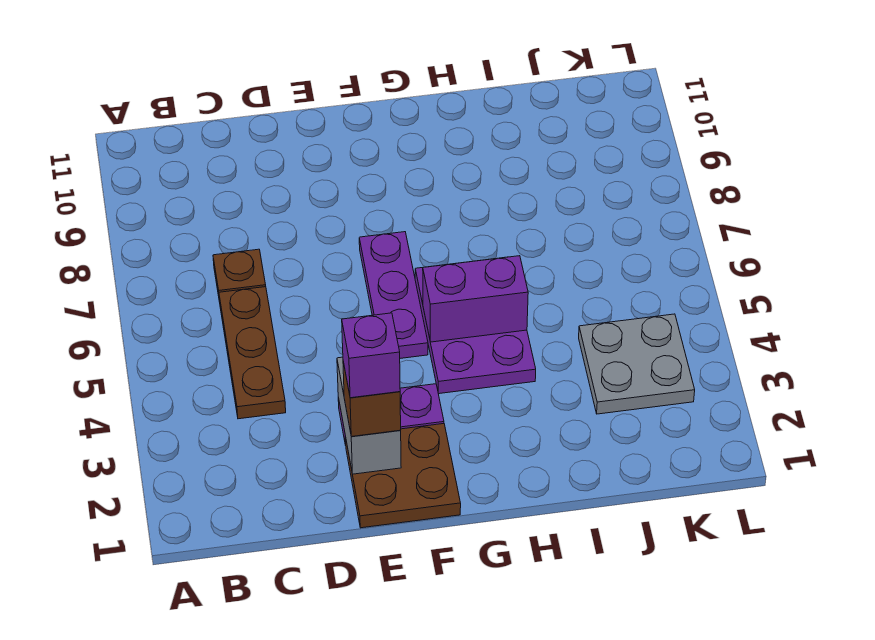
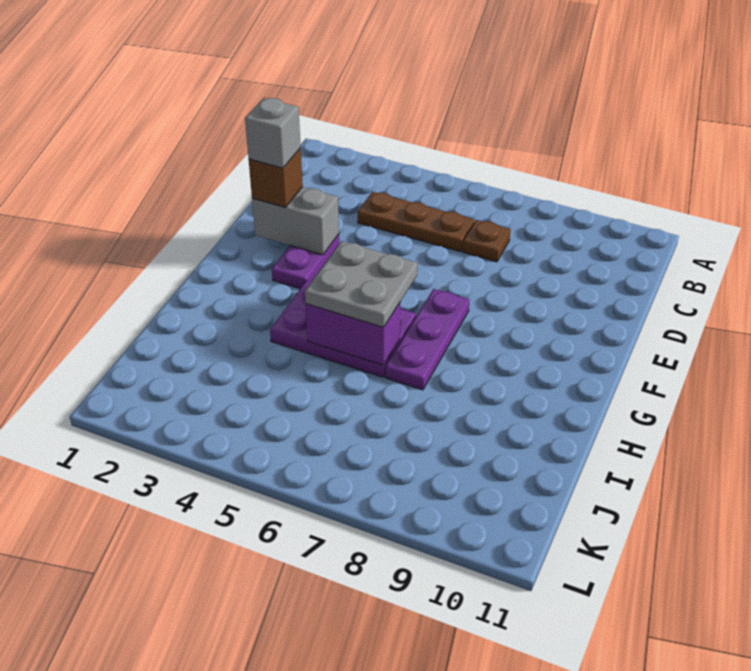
brown plate E1:F2 level 1 -> none
purple brick E2 level 4 -> grey brick E2 level 4
purple plate F5:F7 level 1 -> purple plate F7:H7 level 1
purple brick G5:H5 level 2 -> purple brick H5:H6 level 2
grey plate J3:K4 level 1 -> grey plate G5:H6 level 3

